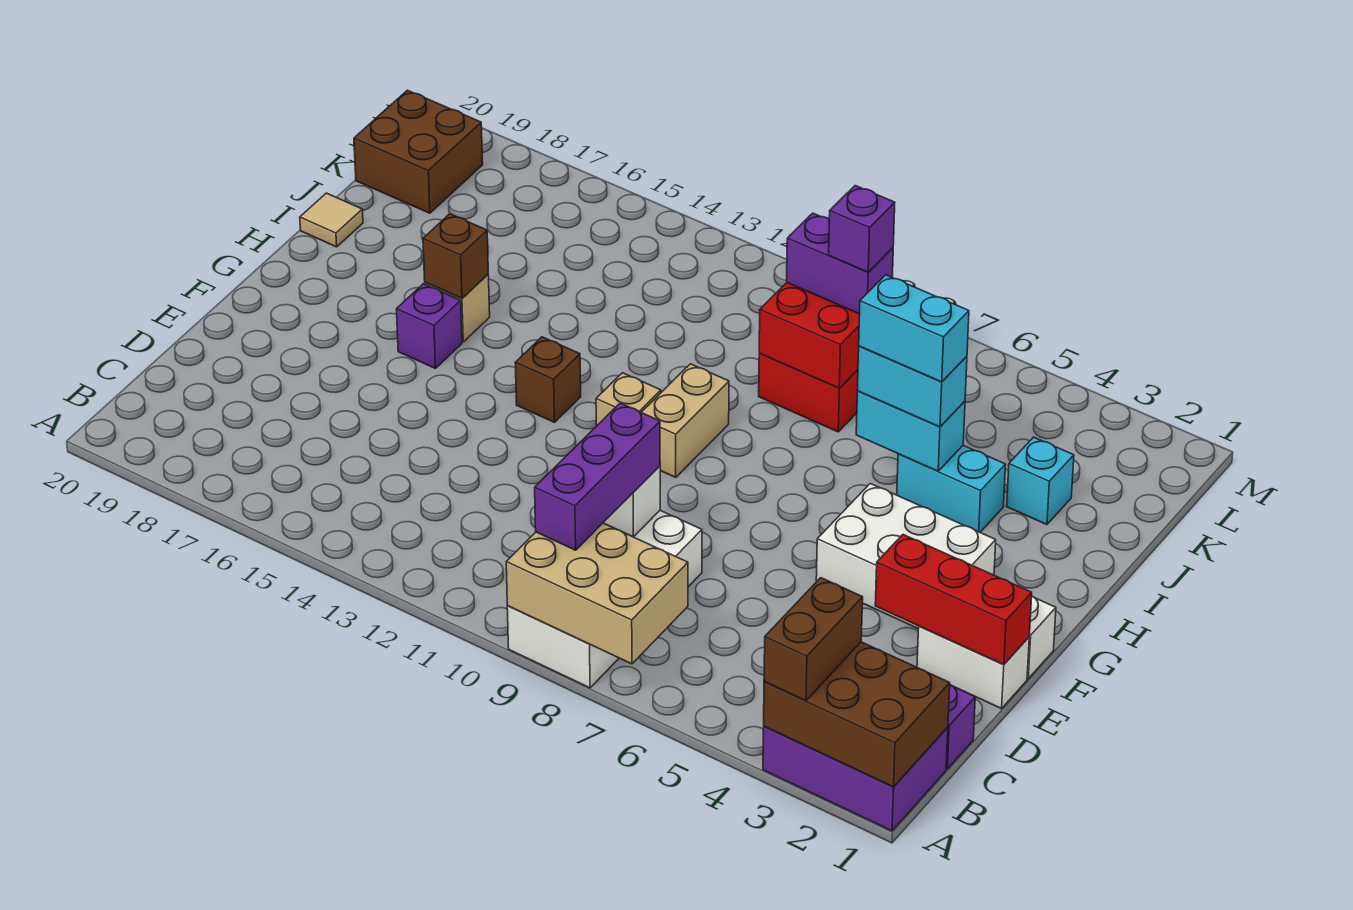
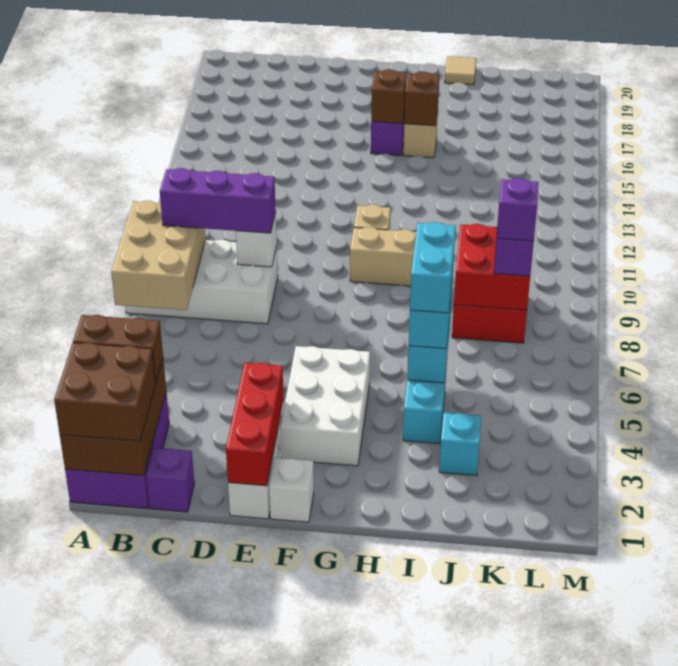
brown brick G13 level 1 -> brown brick G16 level 2
brown brick K19:L20 level 1 -> brown brick A1:B2 level 3

